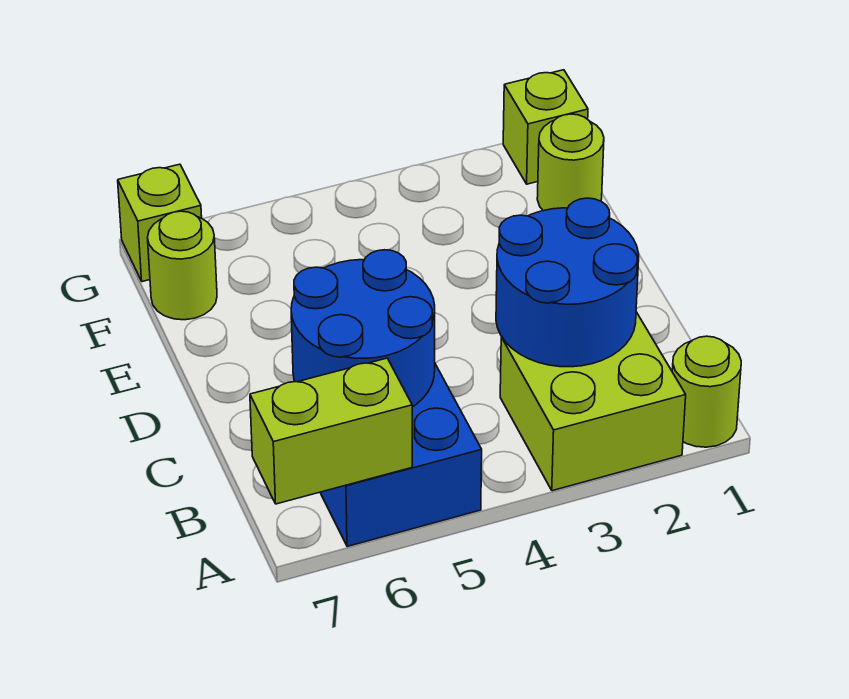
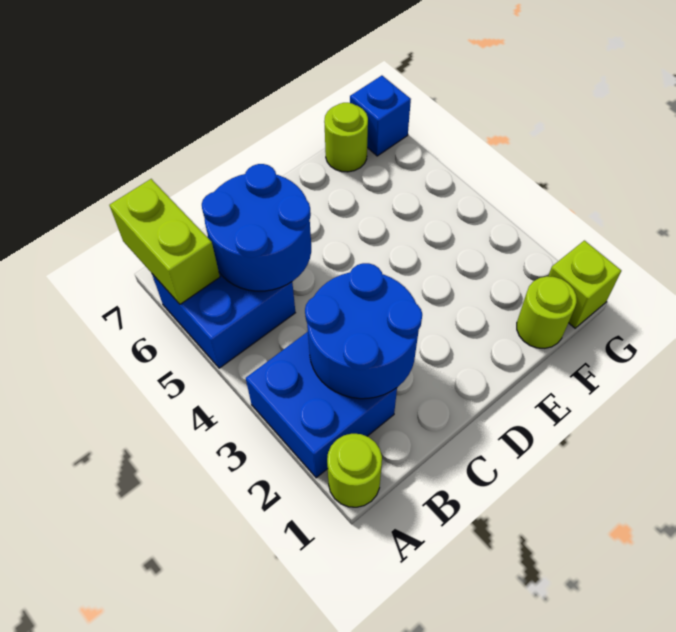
lime brick A2:B3 level 1 -> blue brick A2:B3 level 1
lime brick G7 level 1 -> blue brick G7 level 1

